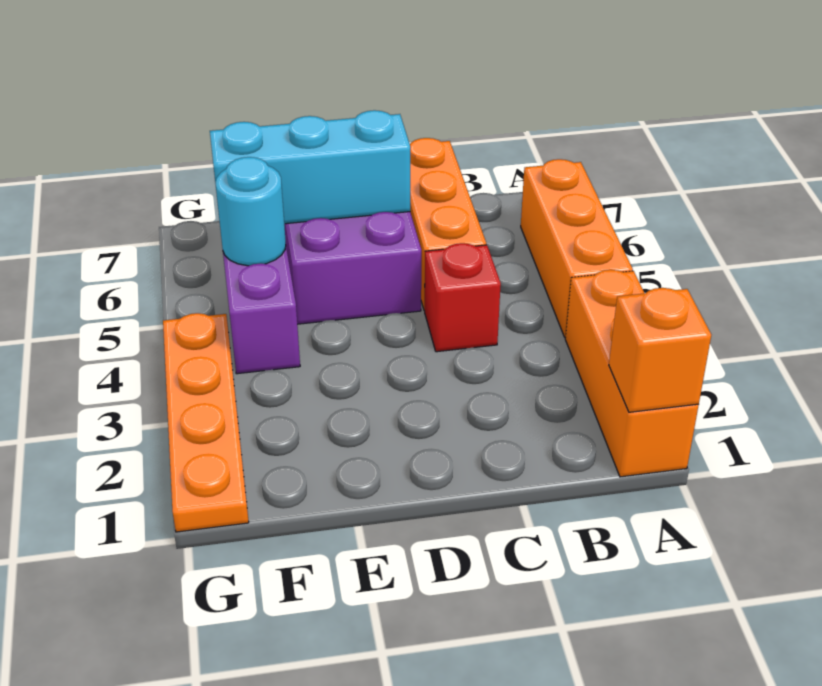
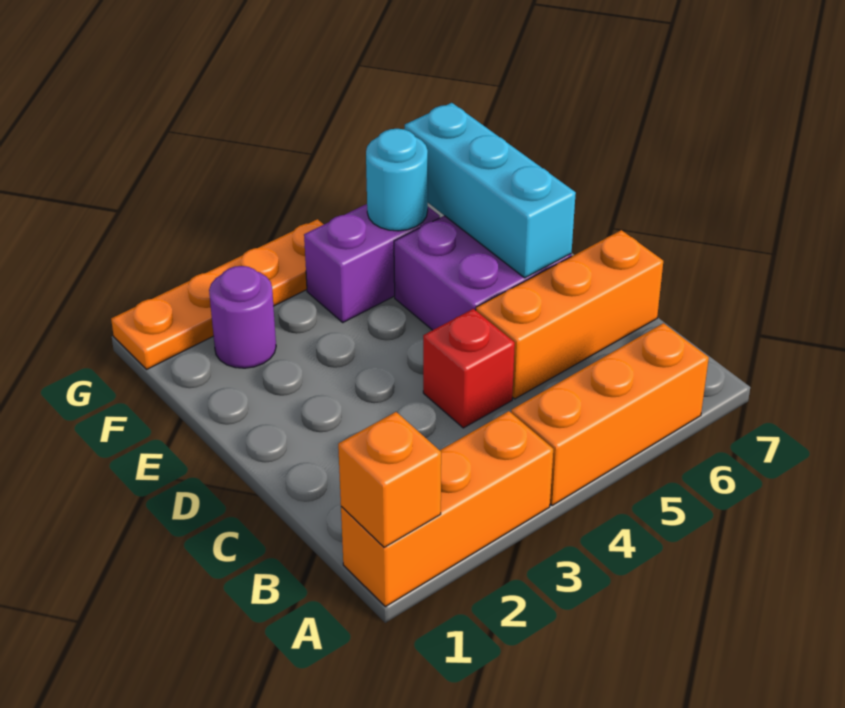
none -> purple round brick F2 level 1

